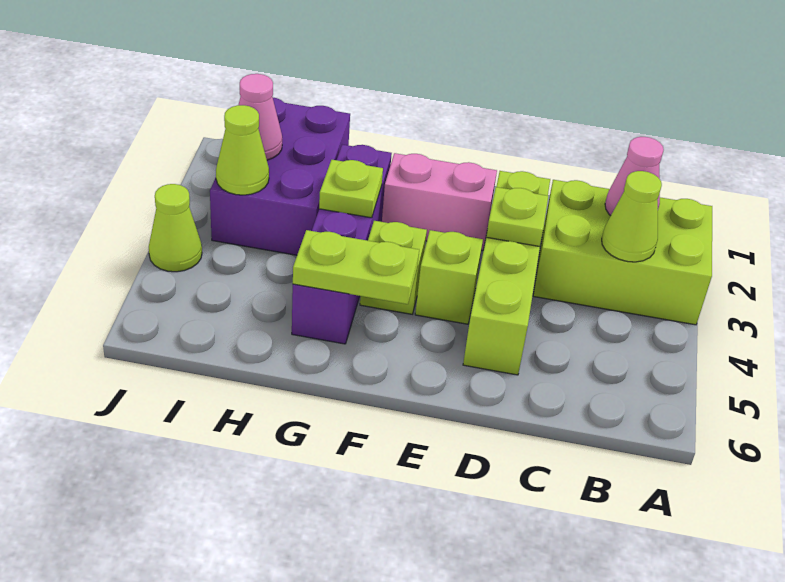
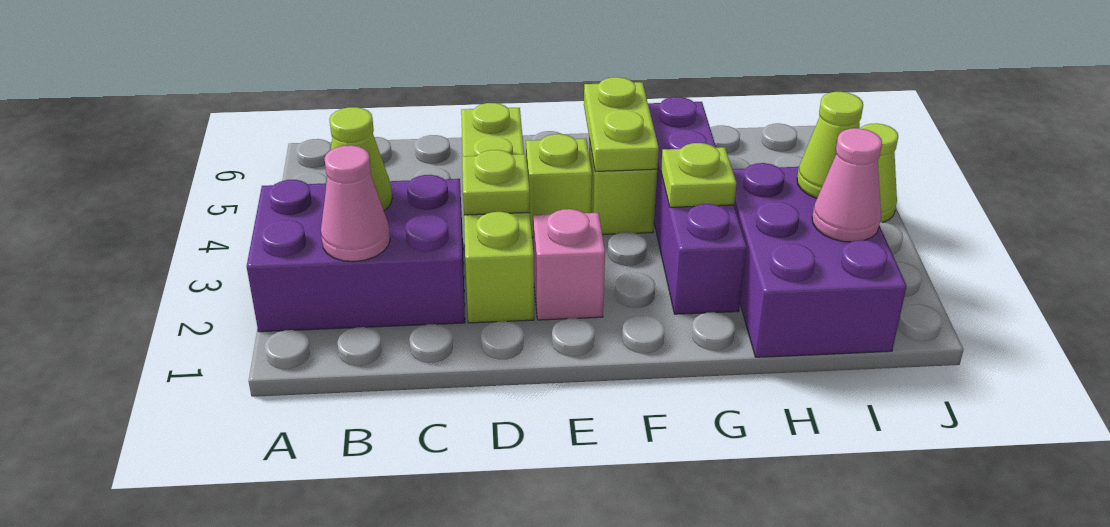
lime brick A2:C3 level 1 -> purple brick A2:C3 level 1
pink brick E2:F2 level 1 -> pink brick E2 level 1
lime plate F5:G5 level 2 -> lime plate F4:F5 level 2

